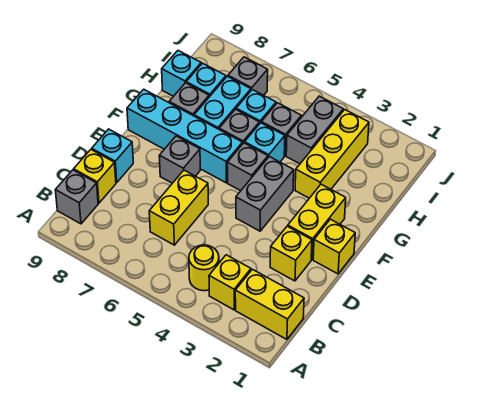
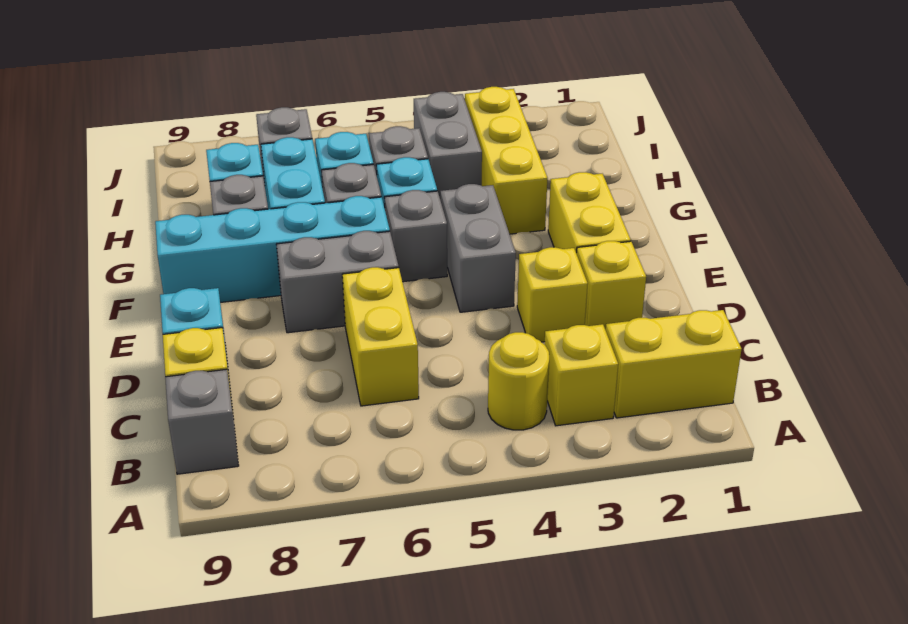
yellow brick E1 level 1 -> yellow brick D3 level 1
grey brick E7 level 1 -> grey brick E6:E7 level 1
cyan brick H9 level 1 -> none

